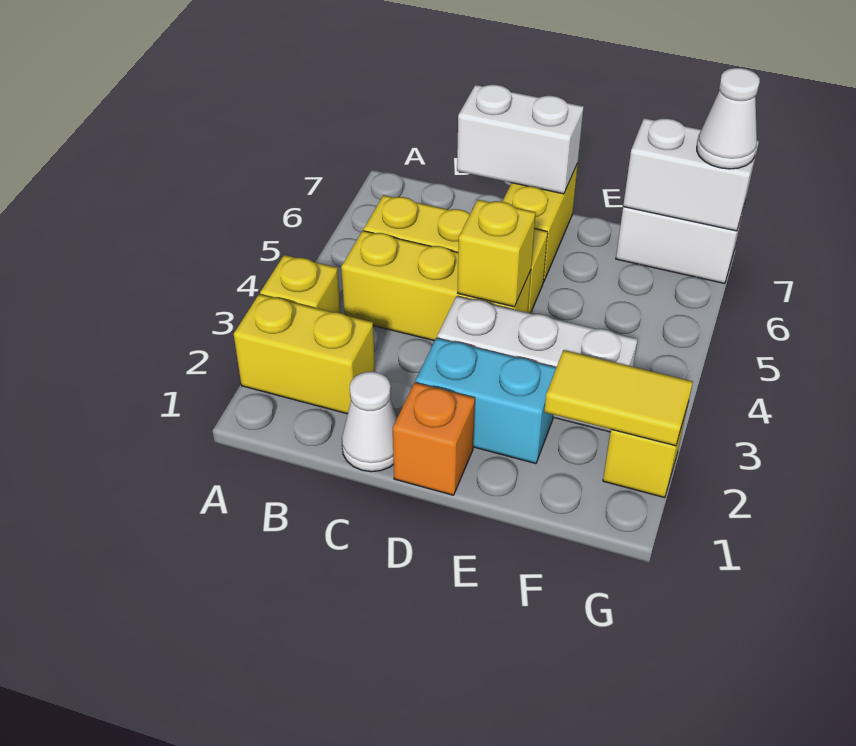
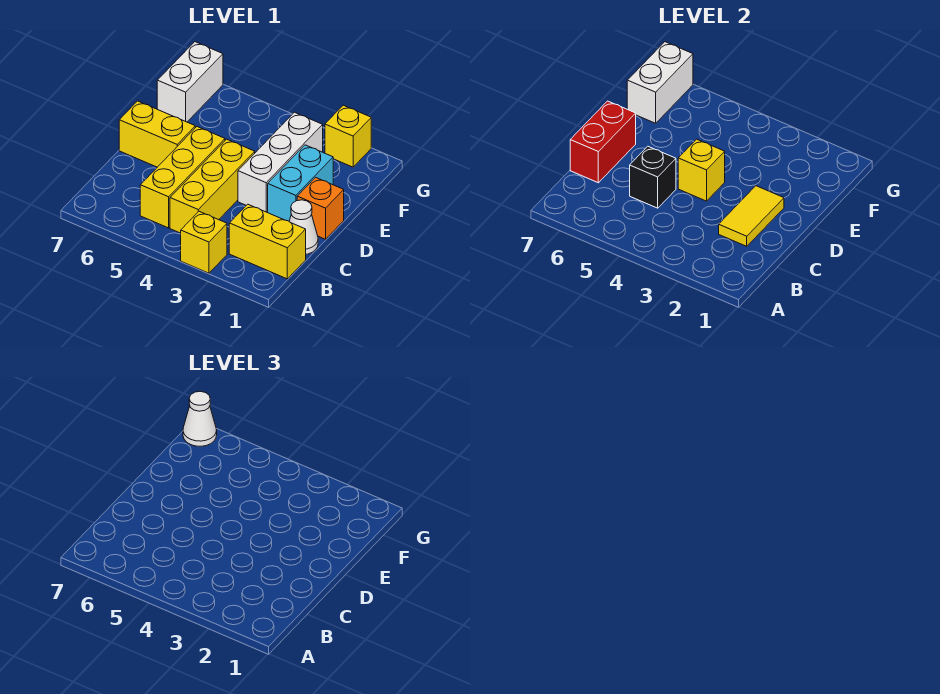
yellow brick A2:B2 level 1 -> yellow brick B1:B2 level 1
none -> black brick C5 level 2
white brick C7:D7 level 2 -> red brick C7:D7 level 2
yellow tile F2:G2 level 2 -> yellow tile C2:D2 level 2

